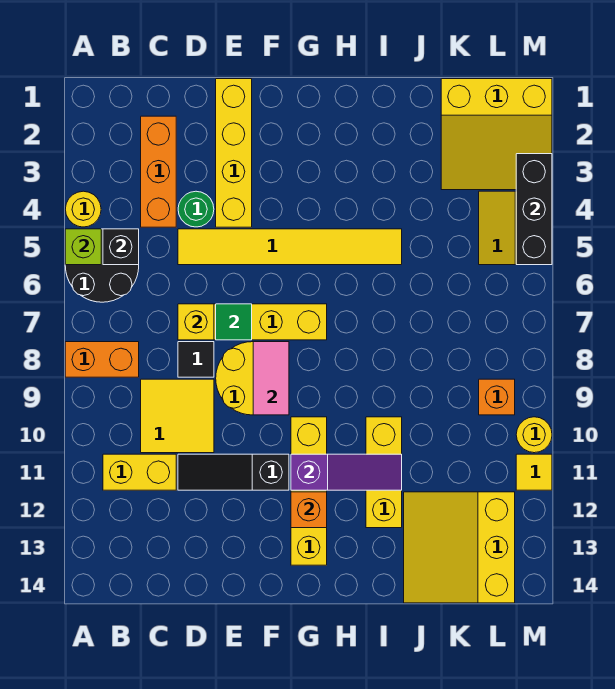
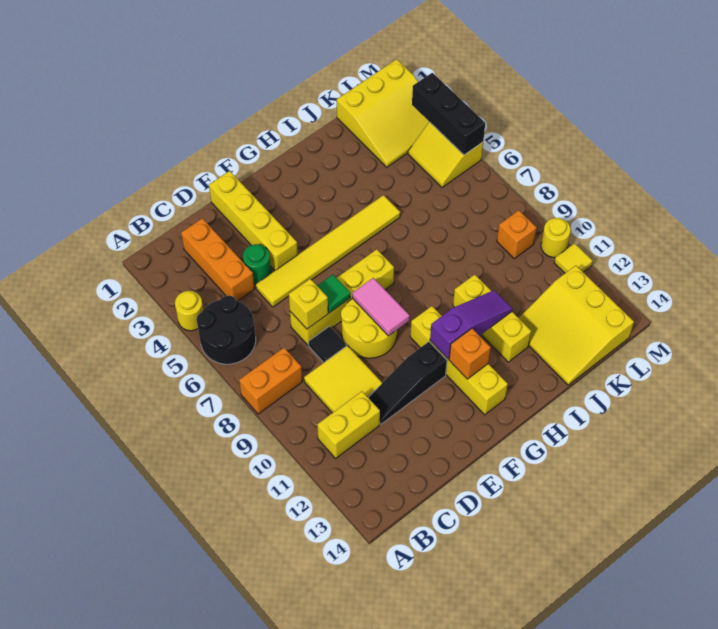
lime brick A5 level 2 -> none
black brick B5 level 2 -> none

